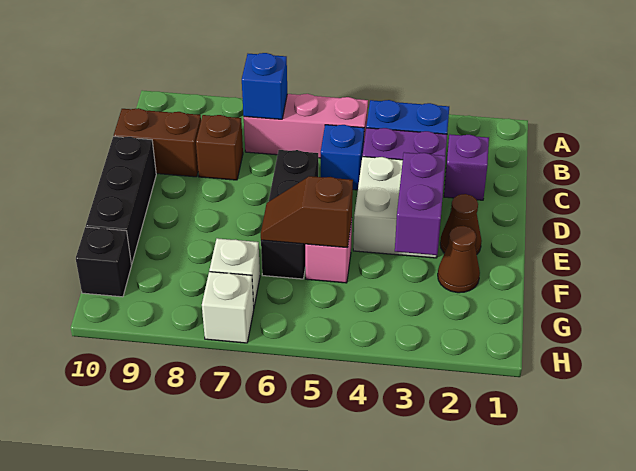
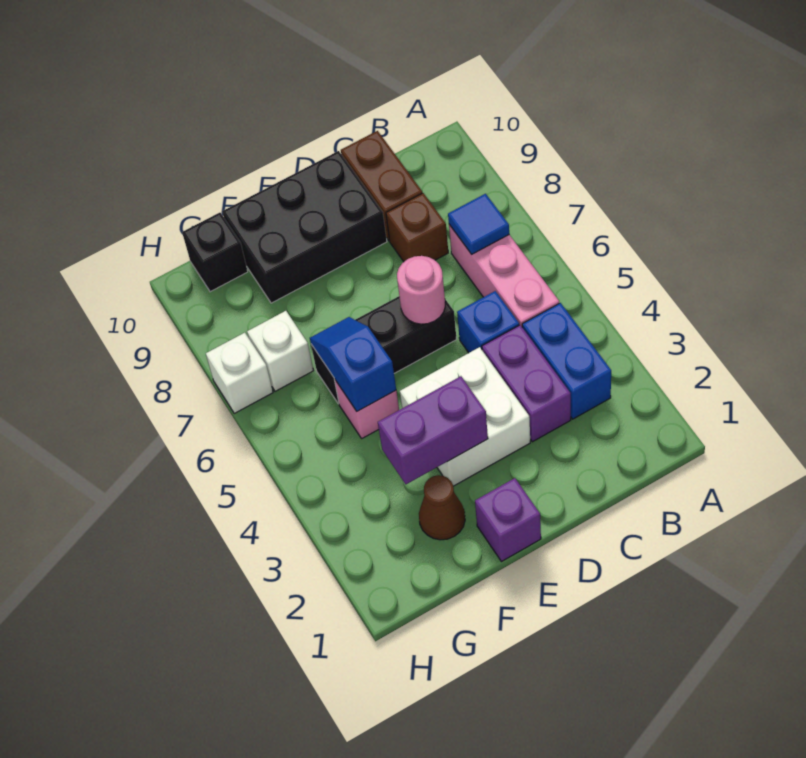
blue brick B7 level 2 -> blue tile B7 level 2
purple brick C2 level 1 -> purple brick E1 level 1
none -> pink round brick D6 level 2
black brick D10:F10 level 1 -> black brick D9:F10 level 1
brown cone E2 level 1 -> none
brown slope F5:F6 level 2 top 5 -> blue slope F5:F6 level 2 top 5

